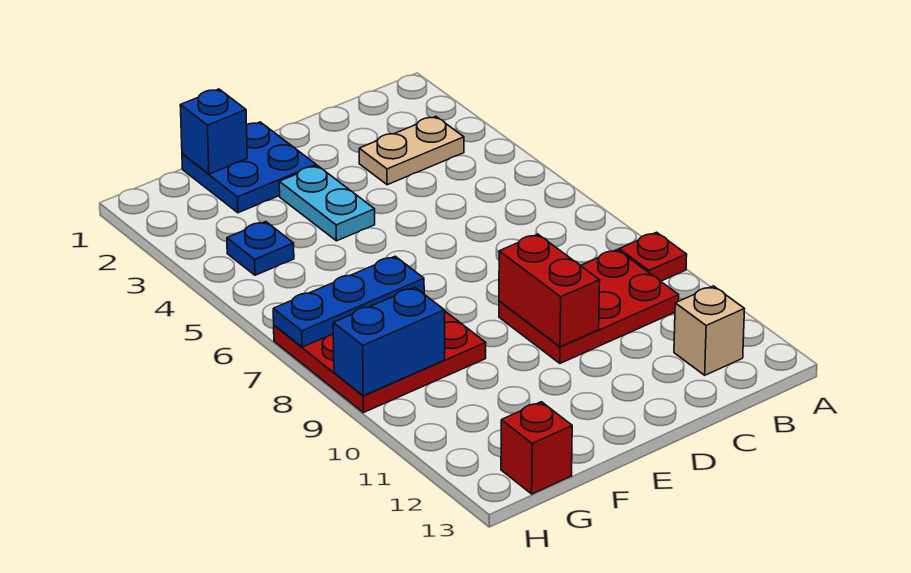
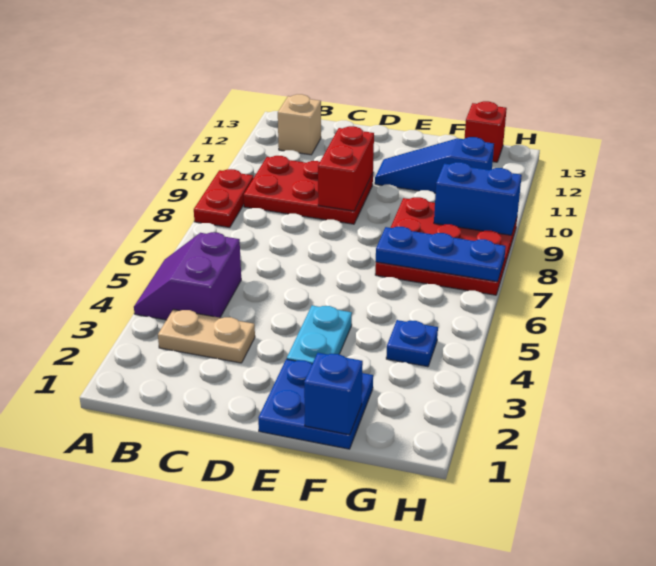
none -> purple slope A4:B5 level 1 top B
red plate A9 level 1 -> red plate A8:A9 level 1
none -> blue slope E11:G11 level 1 top G

